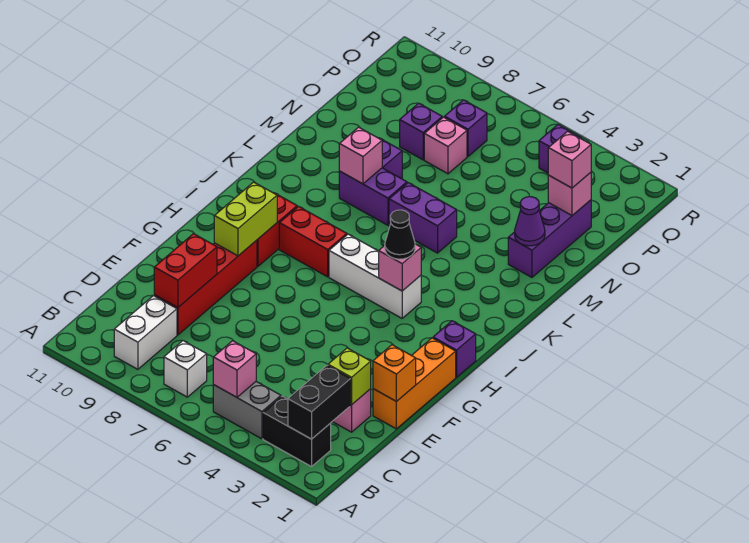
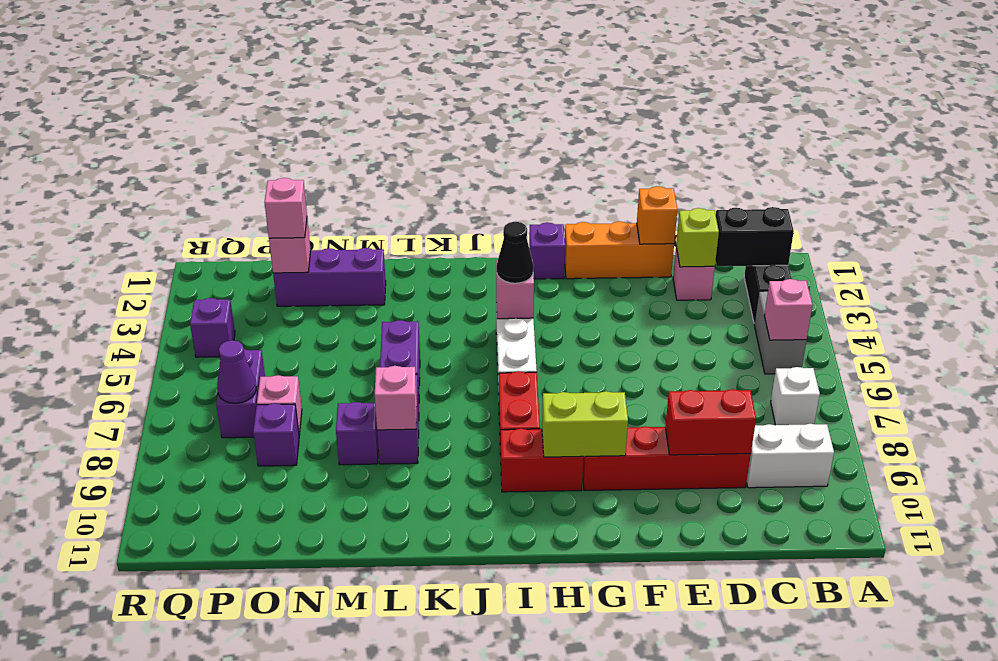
purple cone M2 level 2 -> purple cone P7 level 2
purple brick P7 level 1 -> purple brick P6:P7 level 1

